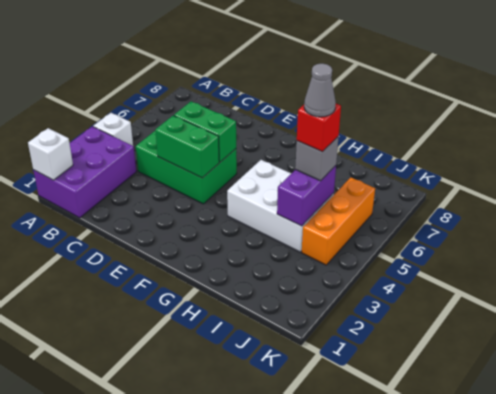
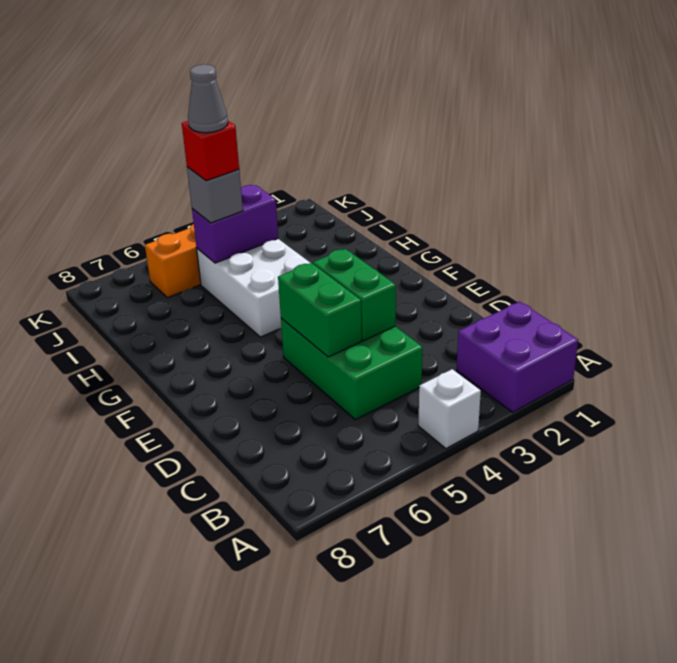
purple brick A1:B3 level 1 -> purple brick A1:B2 level 1
white brick A1 level 2 -> none

